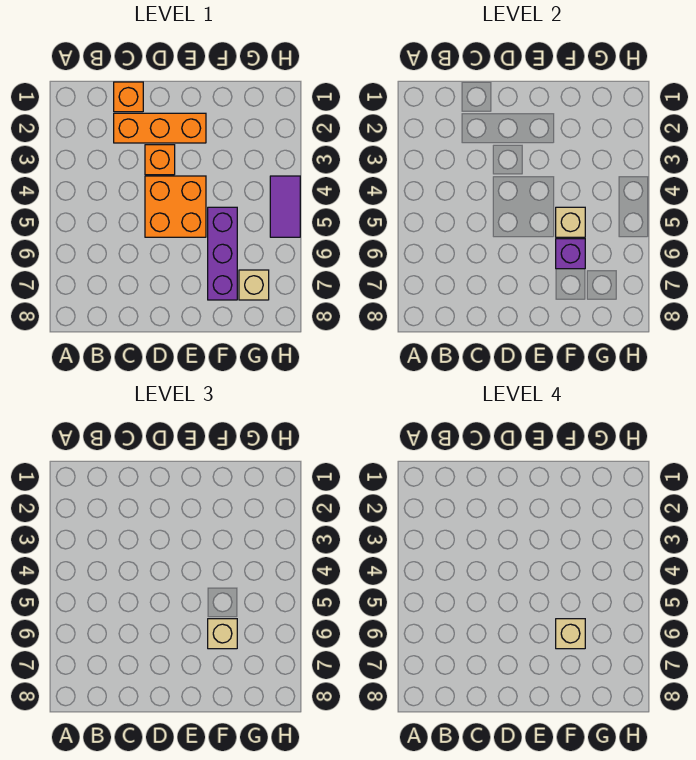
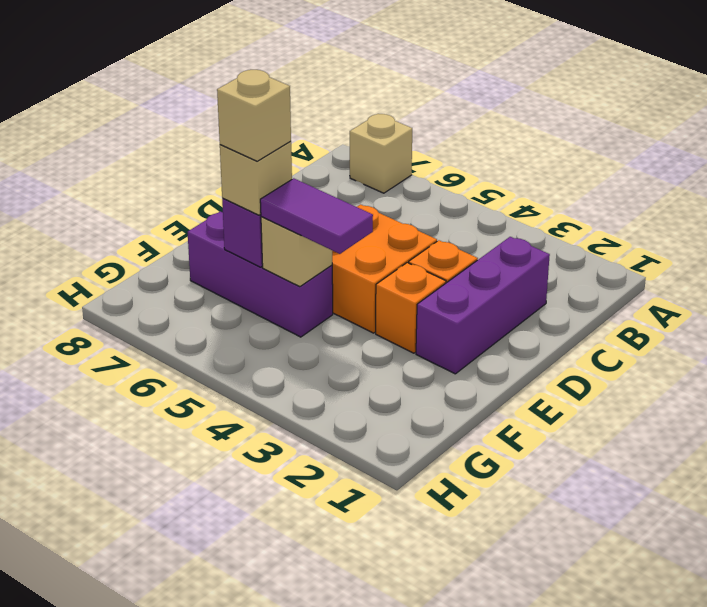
orange brick C1 level 1 -> orange brick E3 level 1
orange brick C2:E2 level 1 -> purple brick C2:E2 level 1
tan brick G7 level 1 -> tan brick A7 level 1
purple tile H4:H5 level 1 -> purple tile F4:F5 level 3

